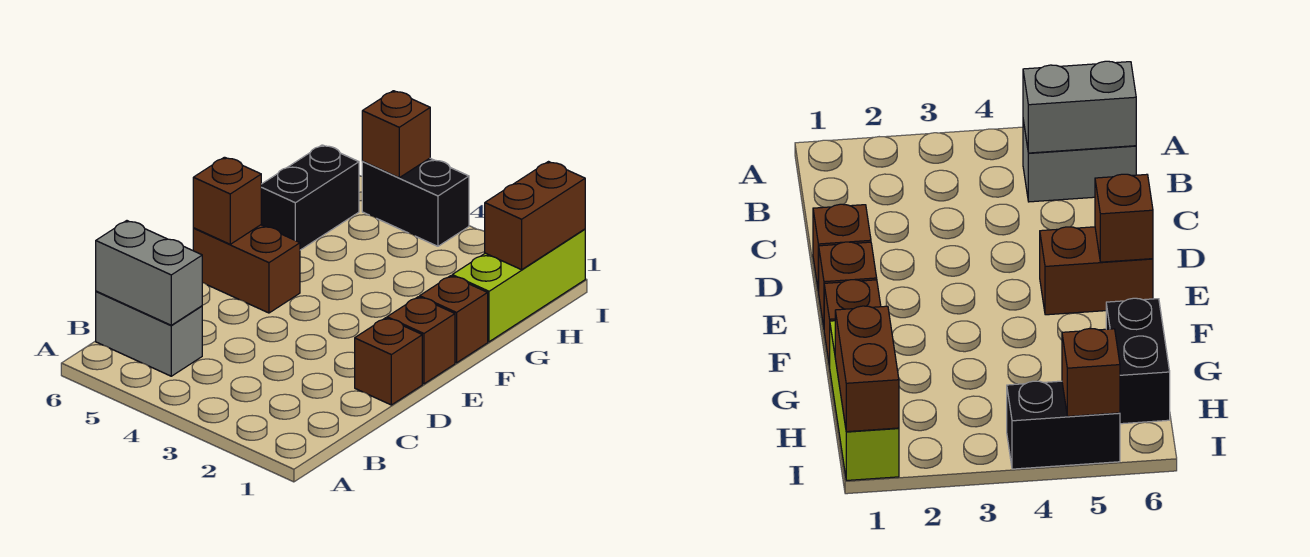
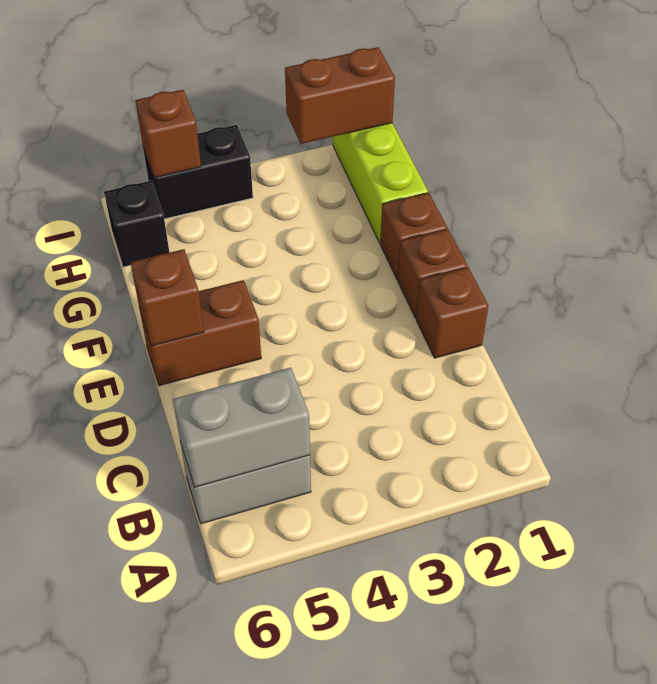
black brick G6:H6 level 1 -> black brick H6 level 1
brown brick H1:I1 level 2 -> brown brick I1:I2 level 2

